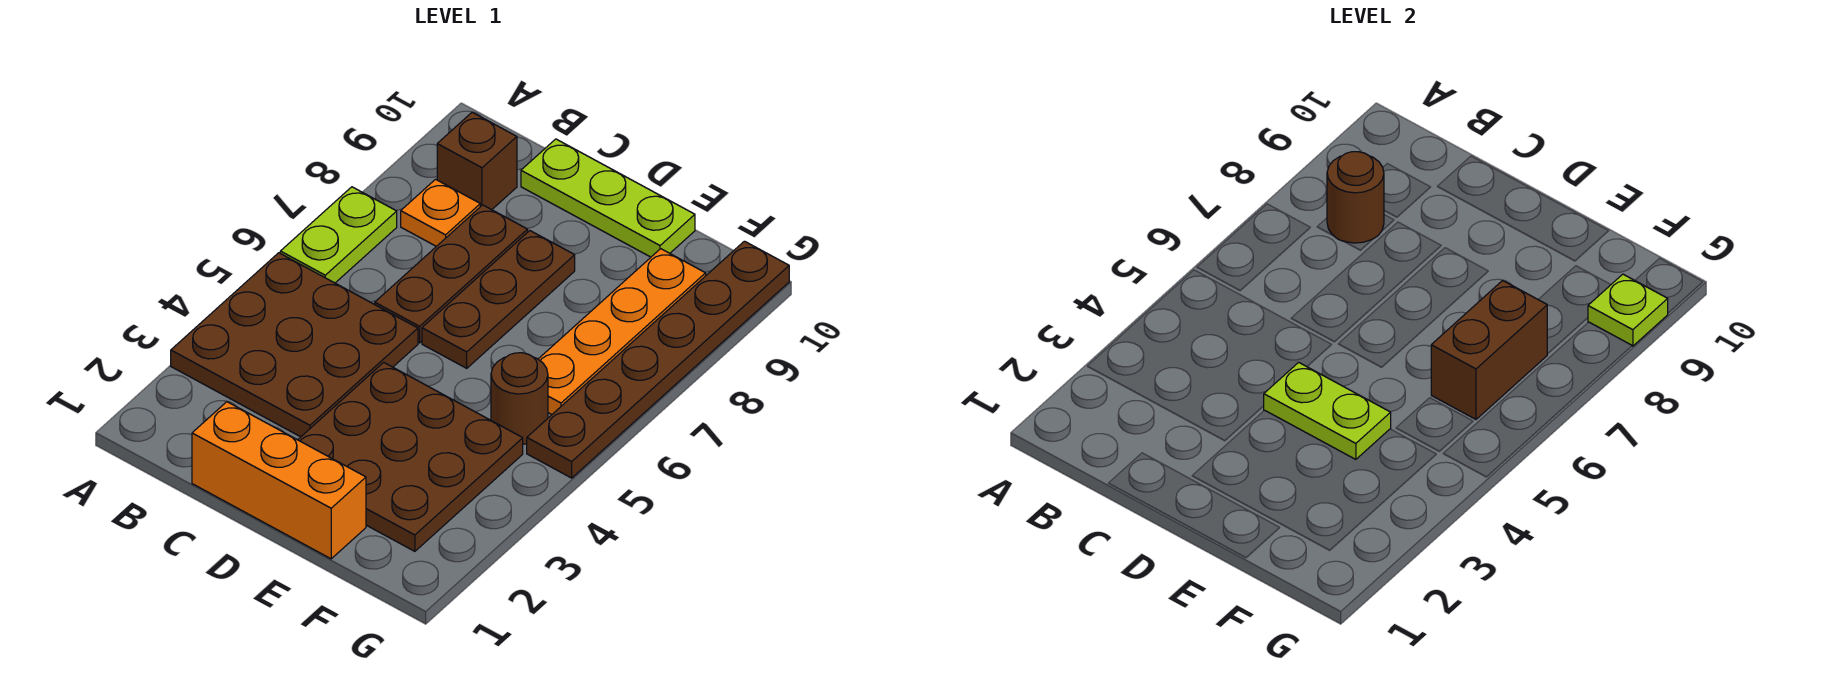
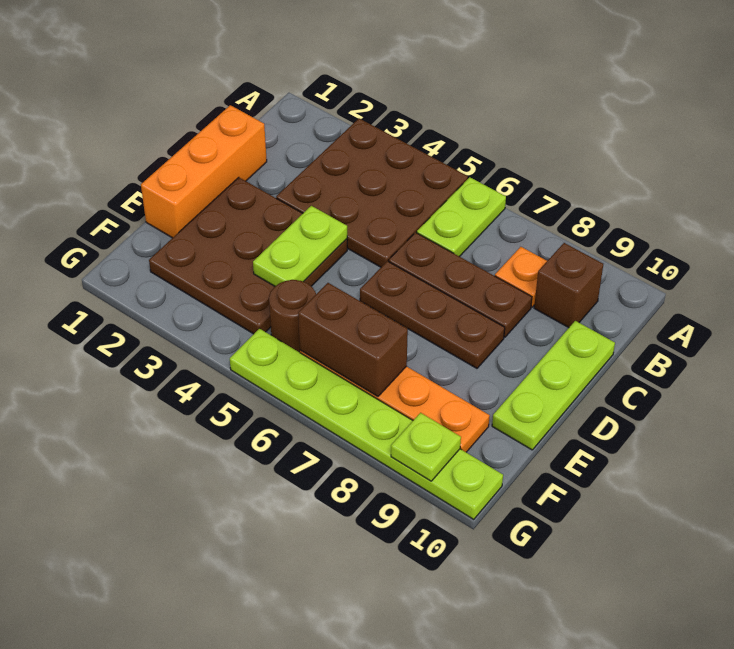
lime plate A6:A7 level 1 -> lime plate A6:B6 level 1
brown round brick B8 level 2 -> none
brown plate G5:G10 level 1 -> lime plate G5:G10 level 1

